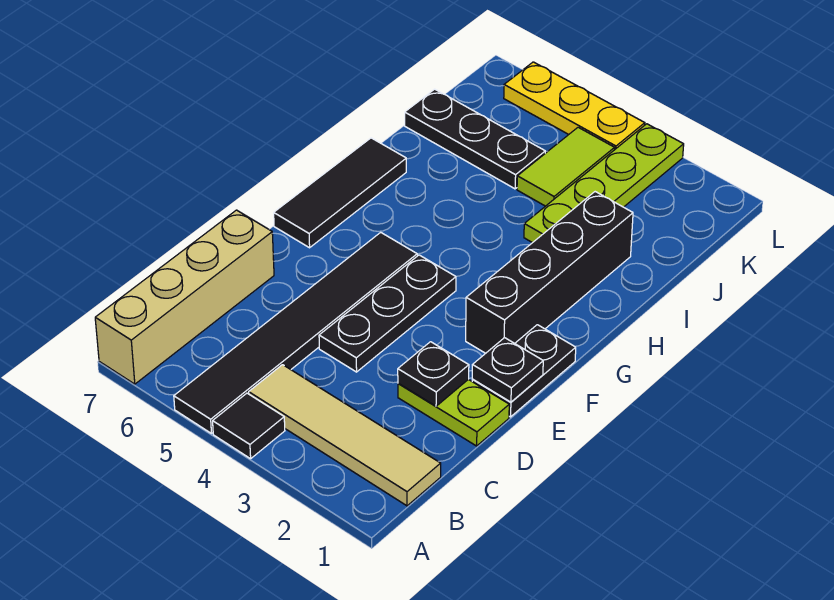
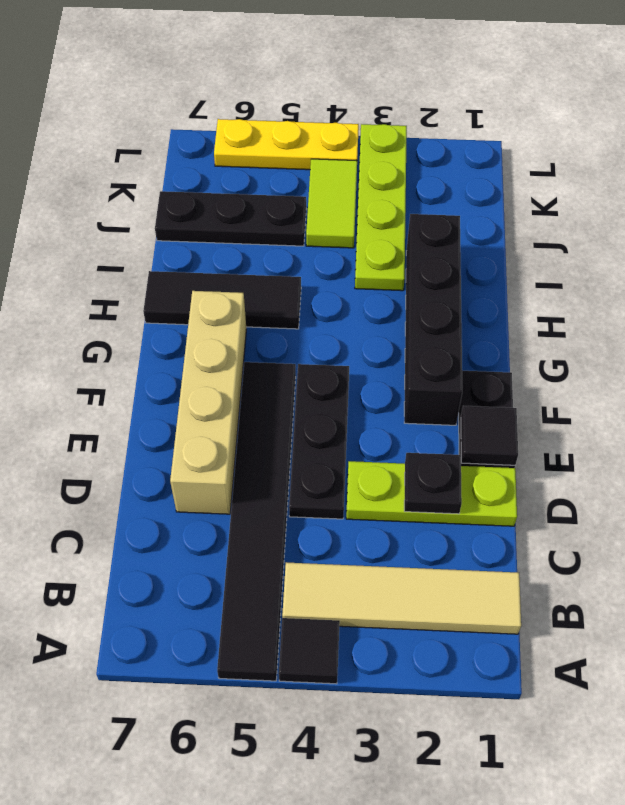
tan brick A7:D7 level 1 -> tan brick D6:G6 level 1
lime plate D1:D2 level 1 -> lime plate D1:D3 level 1
black plate E1 level 2 -> black tile E1 level 2
black tile F7:H7 level 1 -> black tile H5:H7 level 1

